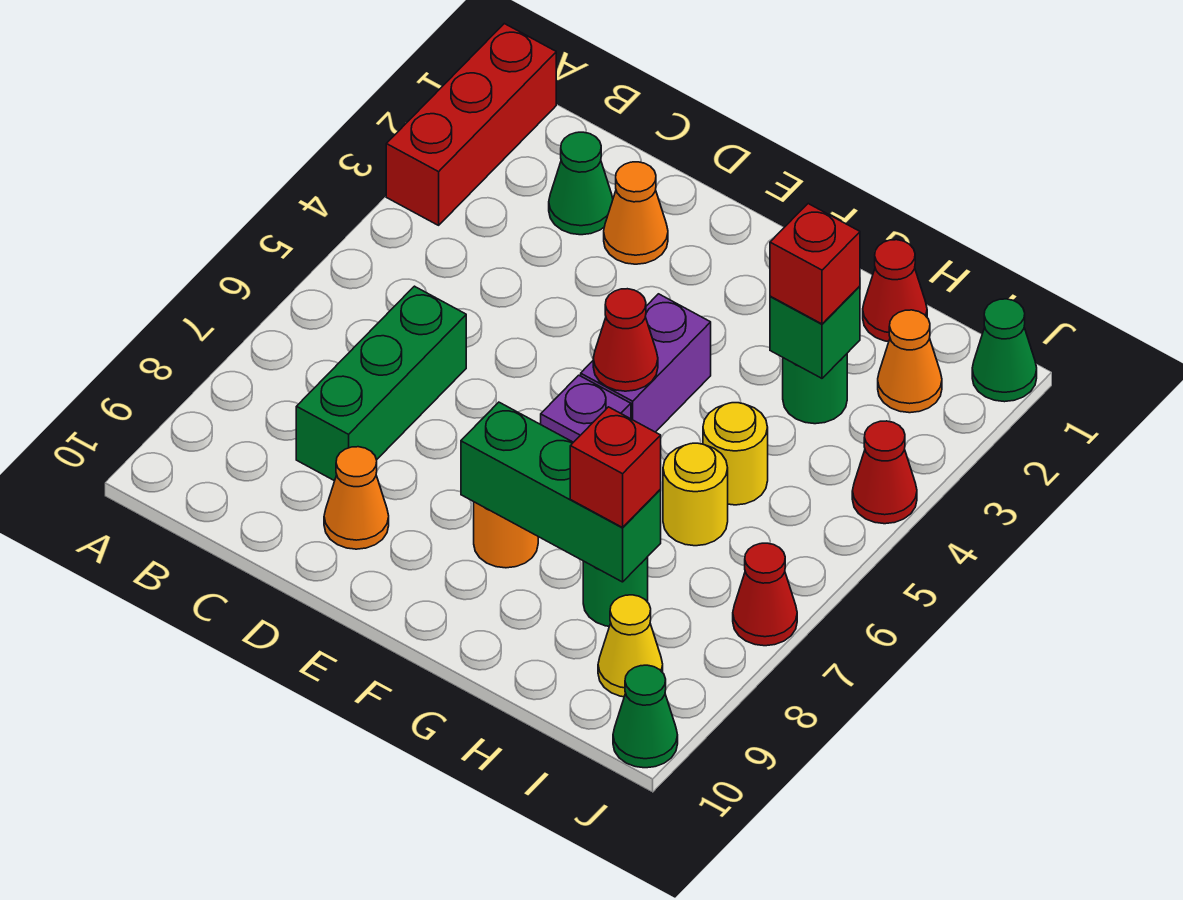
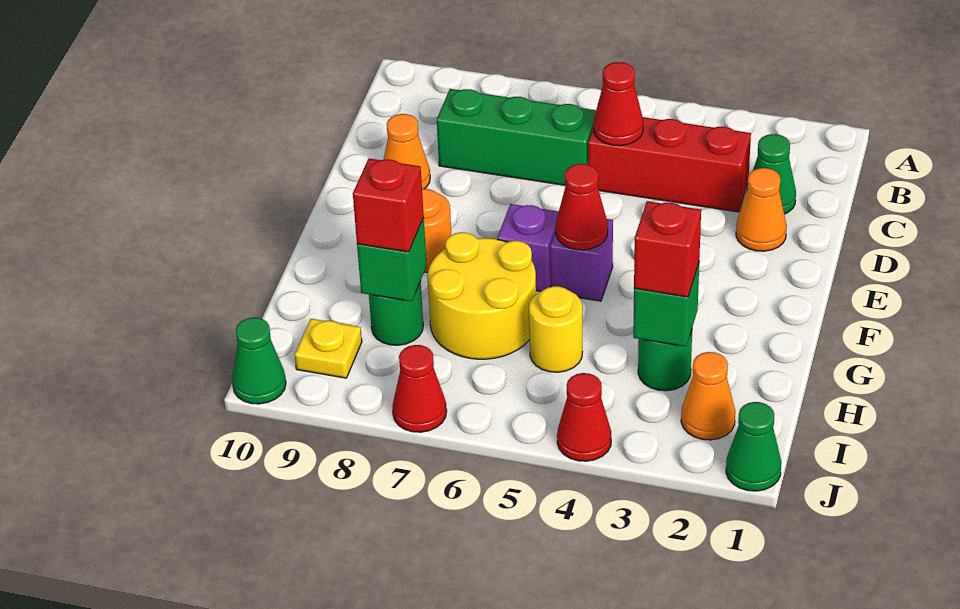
red brick A1:A3 level 1 -> red brick C3:C5 level 1
purple brick F4:F5 level 1 -> purple brick F5 level 1
green brick F8:H8 level 2 -> green brick H8 level 2
red cone H1 level 1 -> red cone C5 level 2
yellow round brick H6 level 1 -> yellow round brick G6:H7 level 1
yellow cone I9 level 1 -> yellow plate I9 level 1

